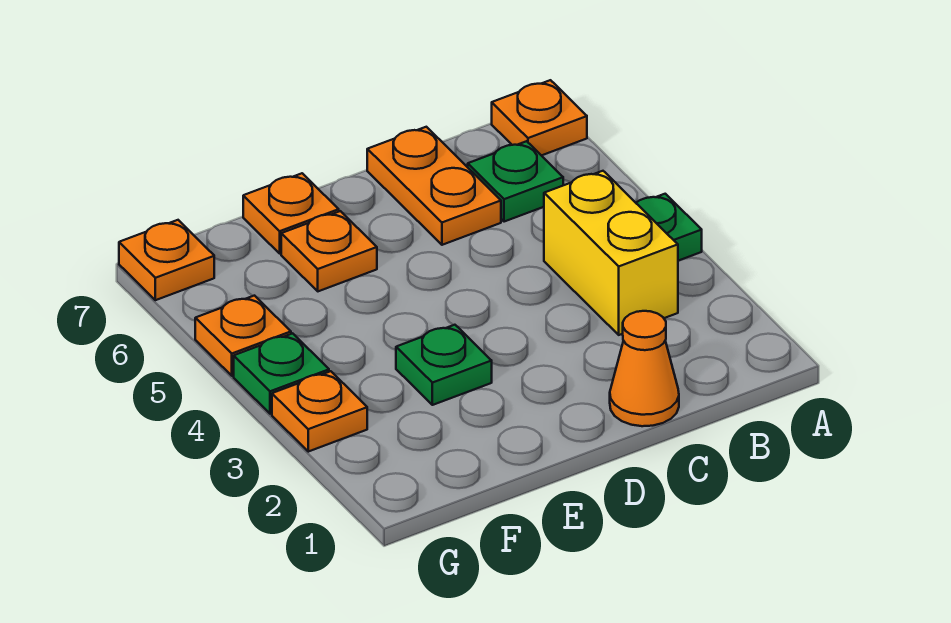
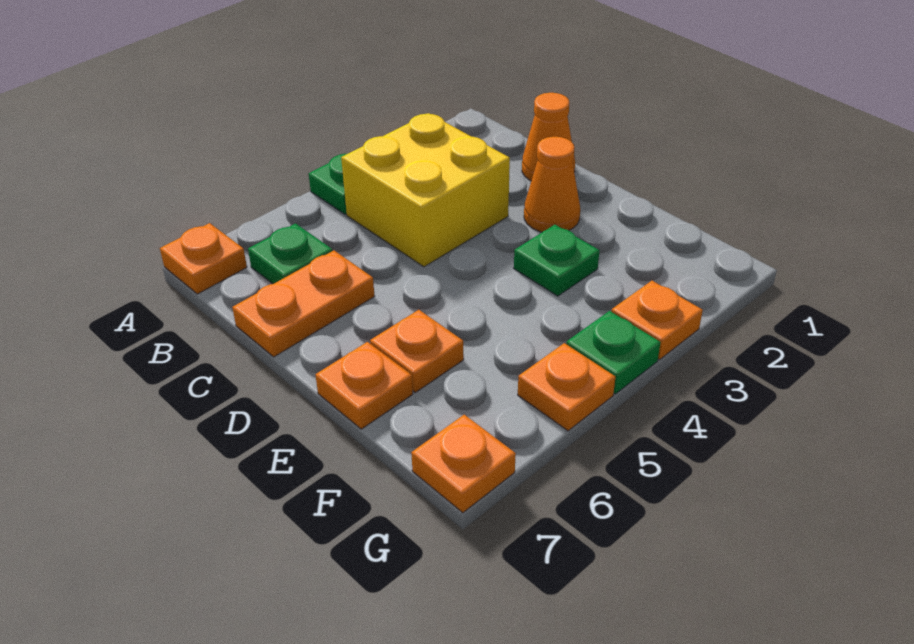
yellow brick B3:B4 level 1 -> yellow brick B3:C4 level 1
none -> orange cone D2 level 1

